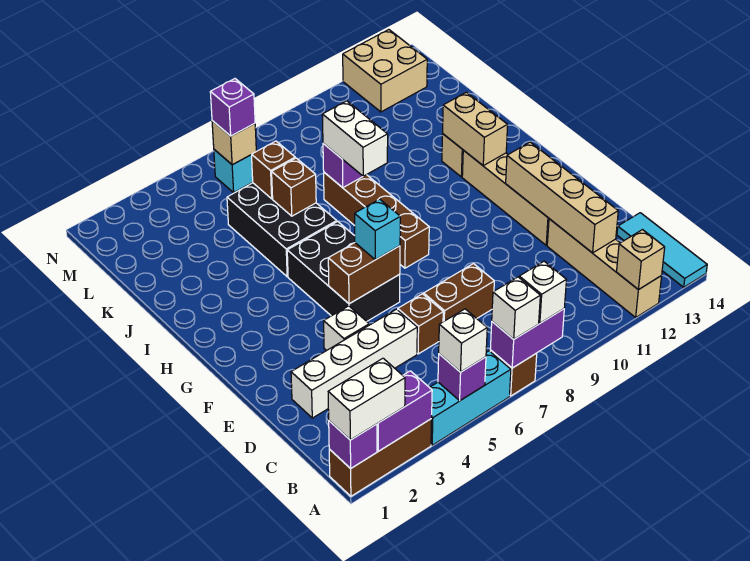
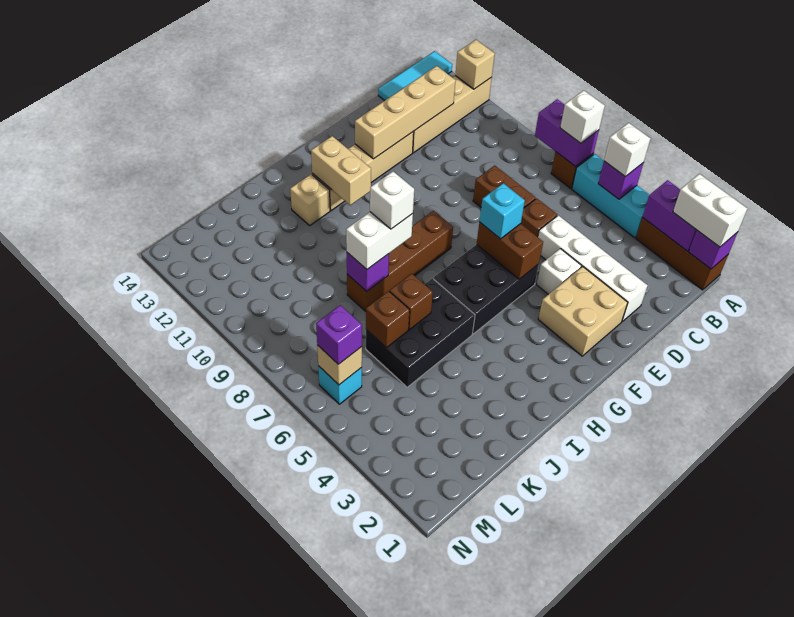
white brick A8 level 3 -> white brick I8 level 4
tan brick H12:I12 level 2 -> tan brick H11:H12 level 2
tan brick M12:N13 level 1 -> tan brick E2:F3 level 1

